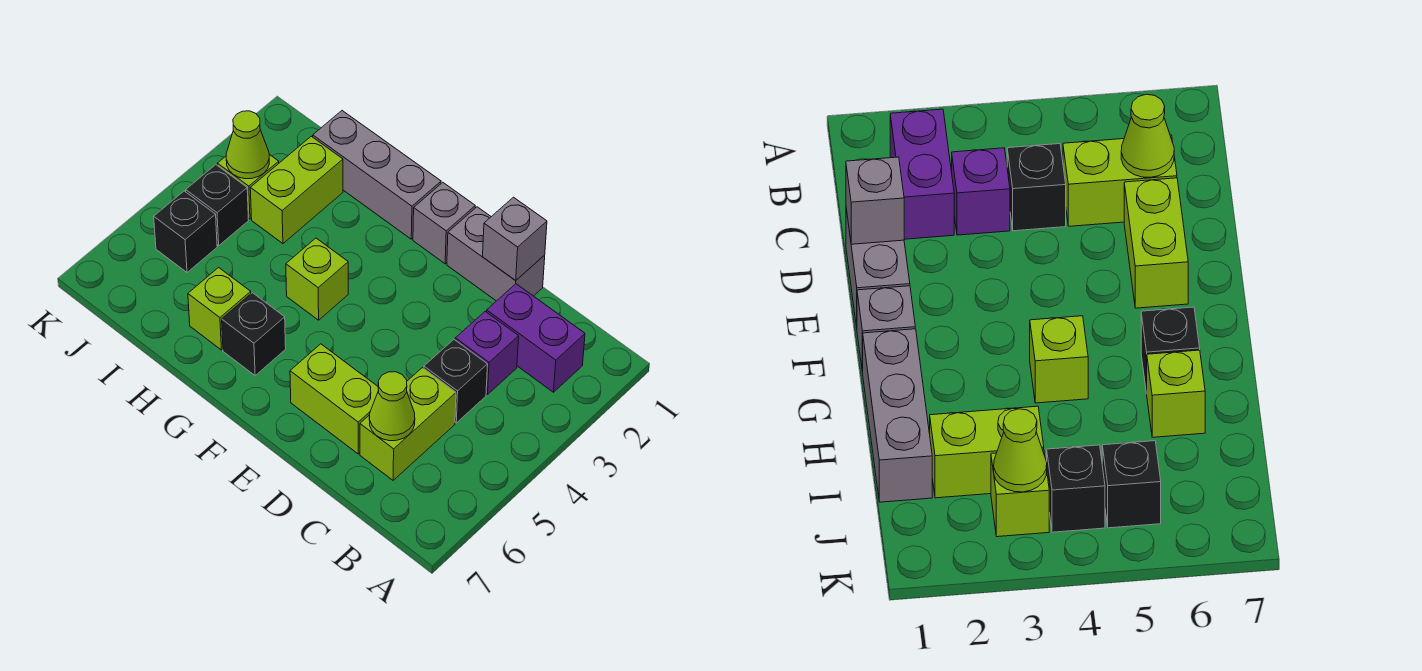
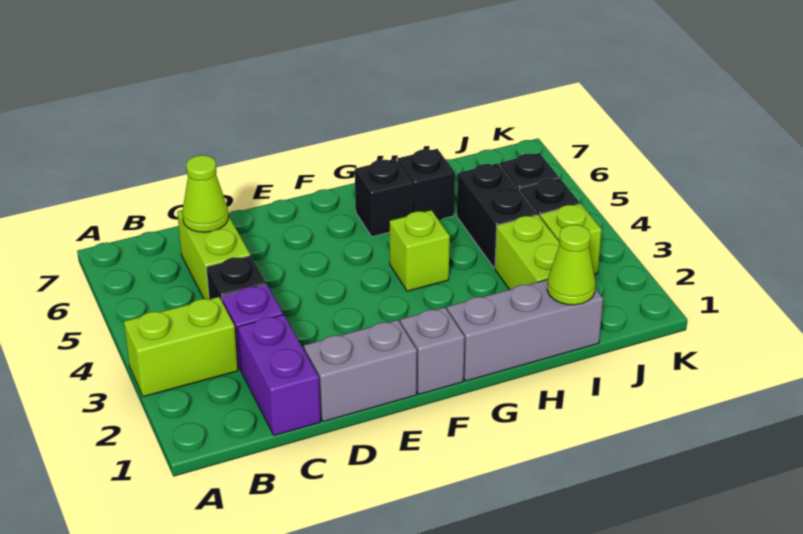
purple brick B2:C2 level 1 -> purple brick C1:C2 level 1
grey brick D1 level 2 -> none
lime brick D6:E6 level 1 -> lime brick A3:B3 level 1
lime brick H6 level 1 -> black brick H6 level 1
none -> black brick I4:I5 level 1
lime cone J3 level 2 -> lime cone I1 level 2

